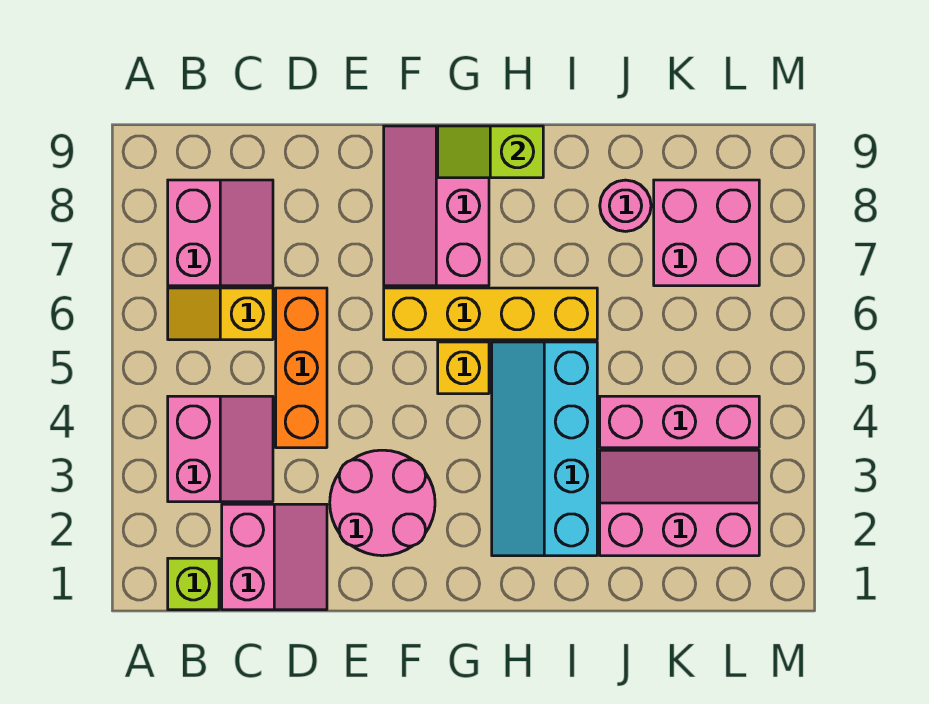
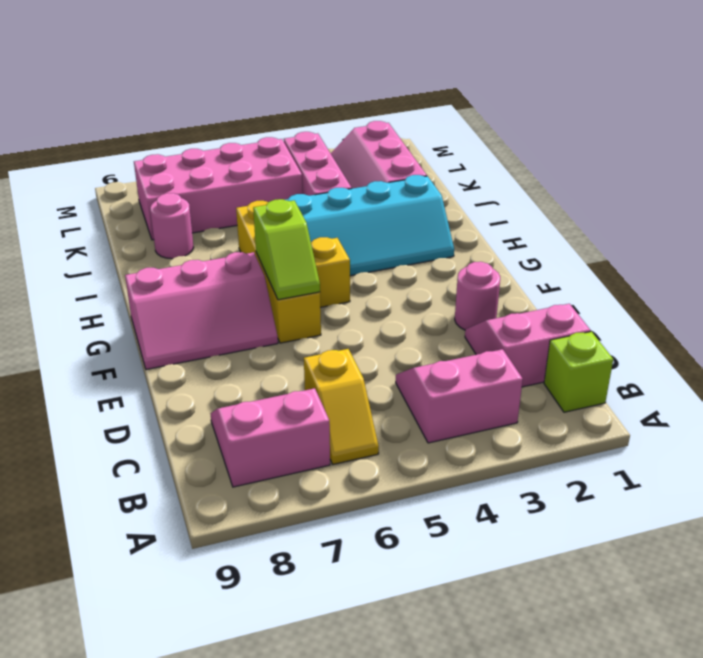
orange brick D4:D6 level 1 -> none
pink round brick E2:F3 level 1 -> pink round brick E2 level 1
lime slope G9:H9 level 2 top H -> lime slope F6:G6 level 2 top G
pink brick K7:L8 level 1 -> pink brick K5:L8 level 1

